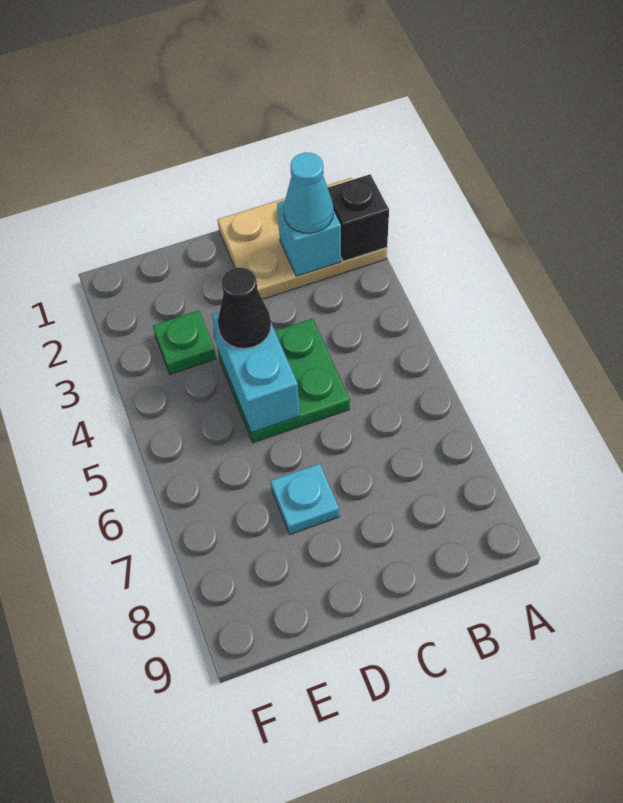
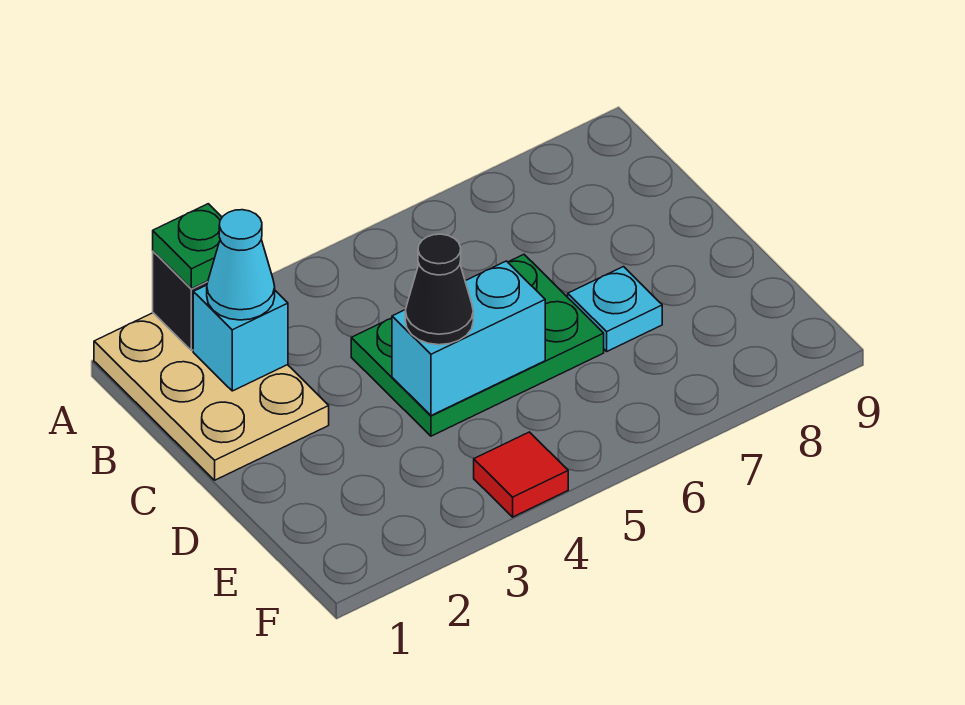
green plate C4:D5 level 1 -> green plate C4:D6 level 1
green plate E3 level 1 -> green plate A2 level 3
none -> red tile F4 level 1

